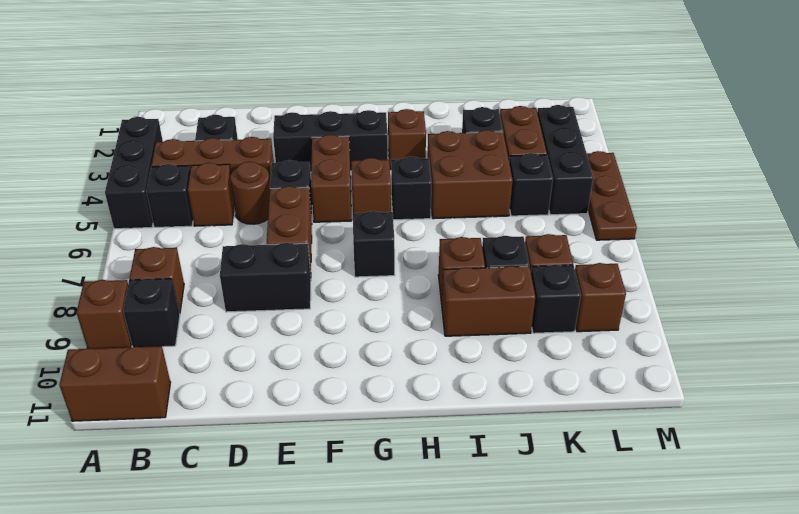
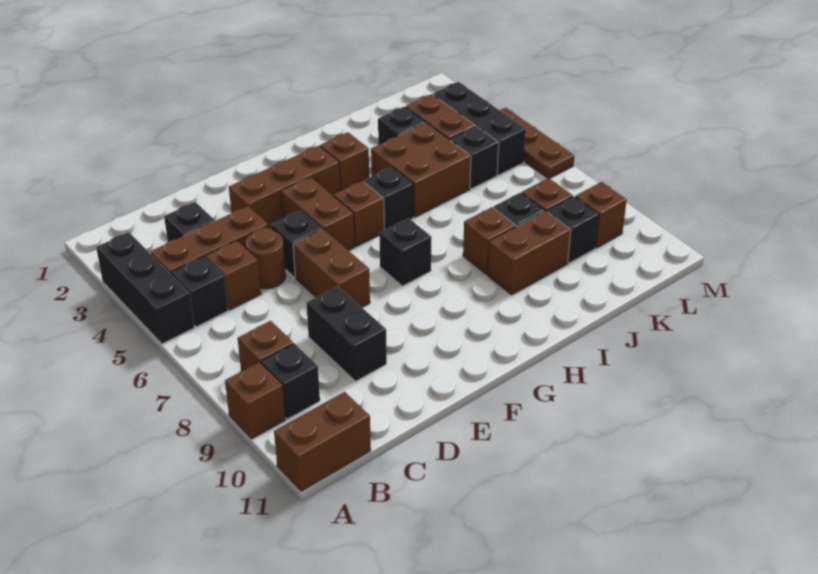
black brick D8:E8 level 1 -> black brick D8:D9 level 1
black brick E3:G3 level 1 -> brown brick E3:G3 level 1

